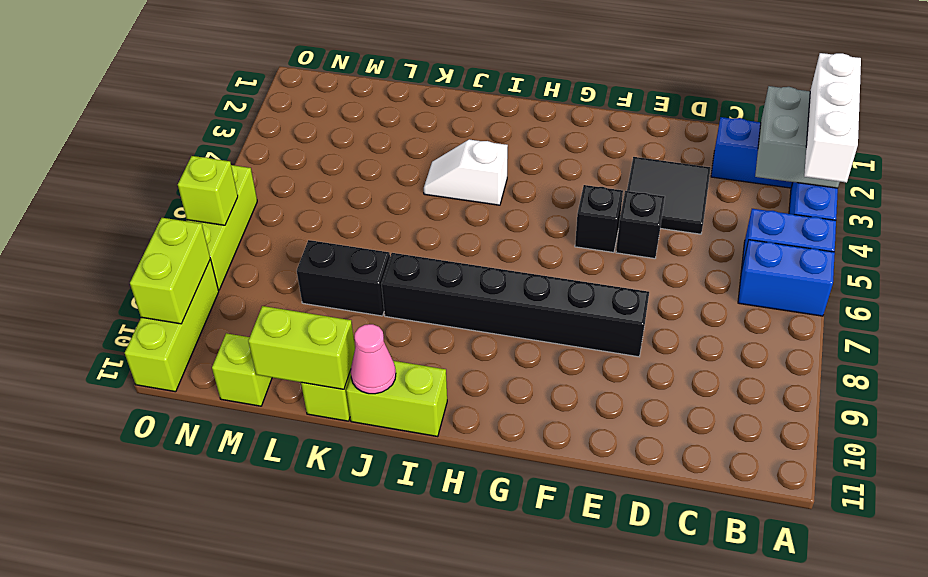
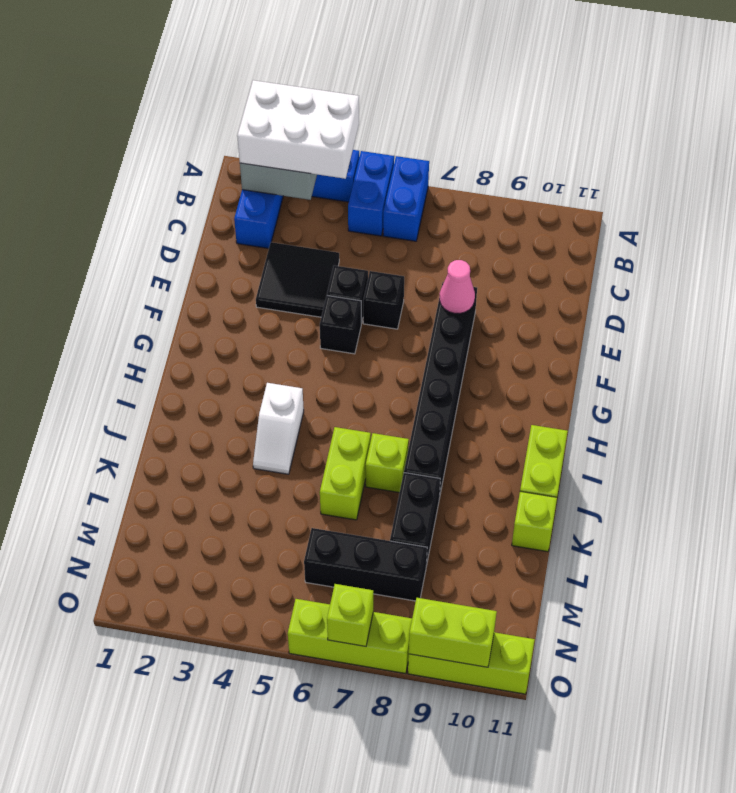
white brick A2:A4 level 3 -> white brick A2:B4 level 3
none -> black brick E6 level 1
pink cone J11 level 2 -> pink cone E8 level 2
lime brick K11:L11 level 2 -> lime brick J6:K6 level 1
none -> black brick M6:M8 level 1
lime brick M11 level 1 -> lime brick J7 level 1

